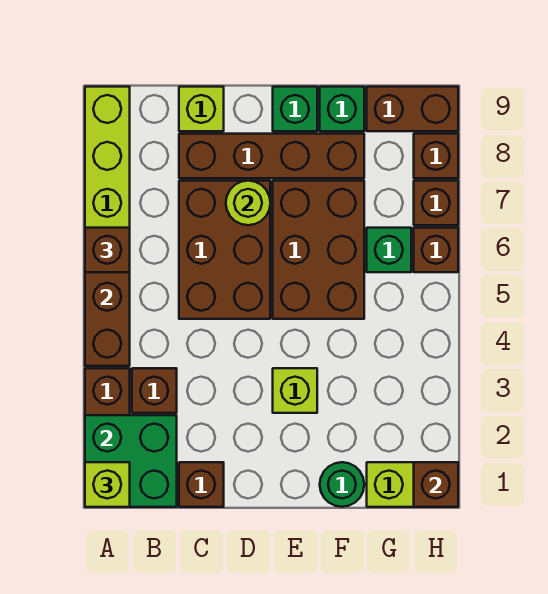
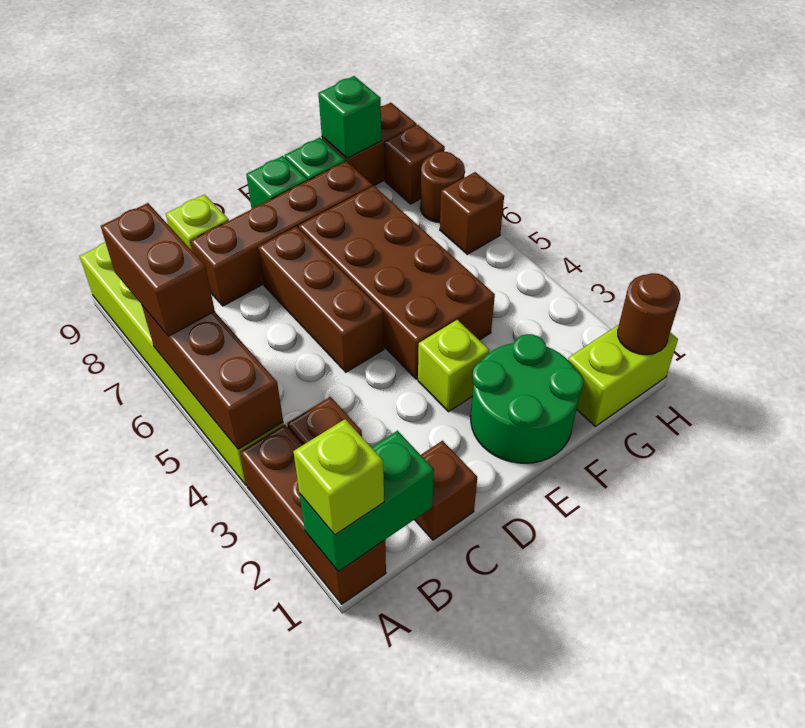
green brick A1:B2 level 2 -> green brick A1:B1 level 2
brown brick A6 level 3 -> brown brick A6:A7 level 3
brown brick C5:D7 level 1 -> brown brick D5:D7 level 1
lime round brick D7 level 2 -> none
brown brick E5:F7 level 1 -> brown brick E4:F7 level 1
green round brick F1 level 1 -> green round brick E1:F2 level 1
green brick G6 level 1 -> green brick G9 level 2
brown brick H1 level 2 -> brown round brick H1 level 2
brown brick H7 level 1 -> brown round brick H7 level 1

